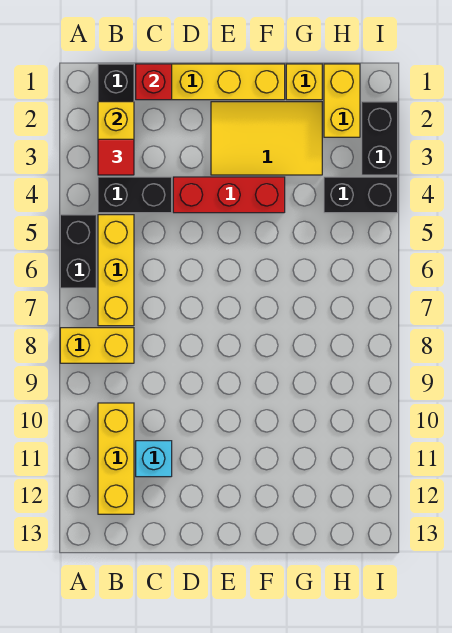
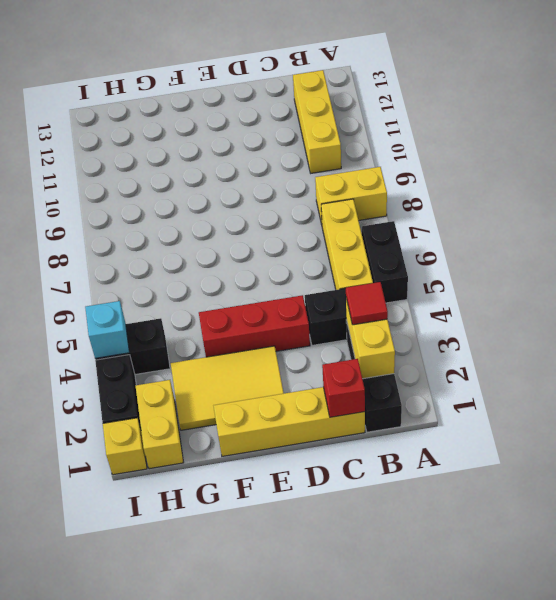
cyan brick C11 level 1 -> cyan brick I4 level 2
yellow brick G1 level 1 -> yellow brick I1 level 1

